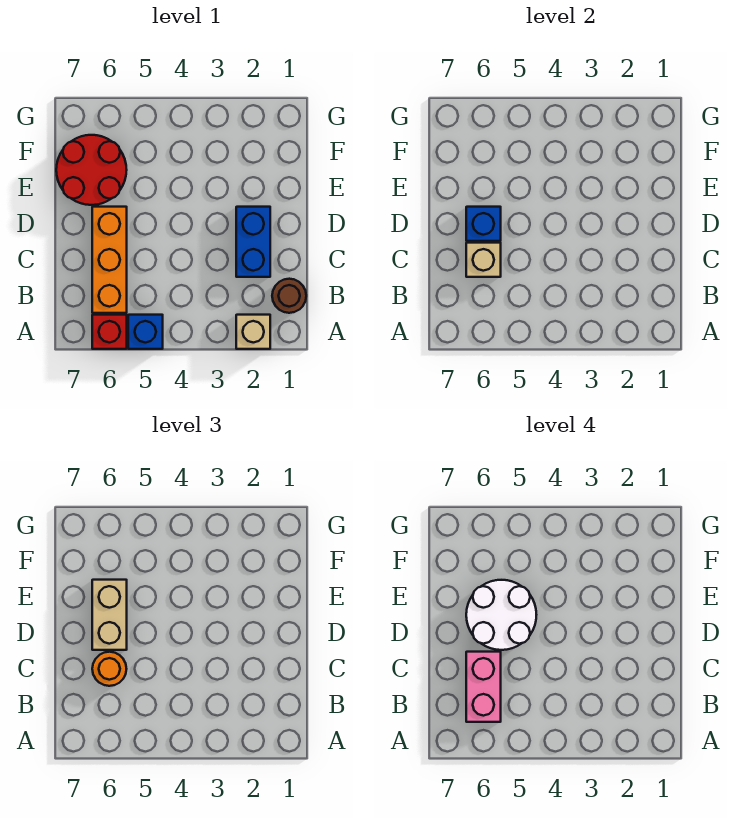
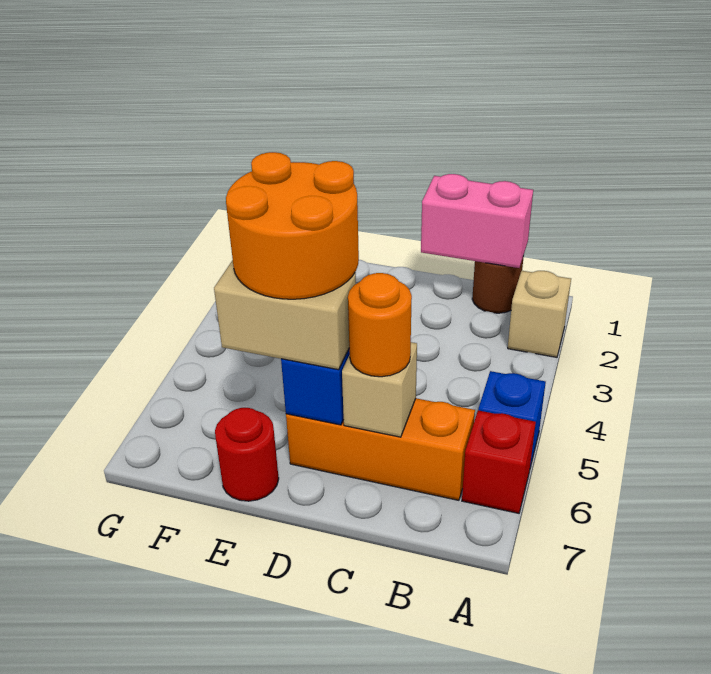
pink brick B6:C6 level 4 -> pink brick B1:C1 level 2
blue brick C2:D2 level 1 -> none
white round brick D5:E6 level 4 -> orange round brick D5:E6 level 4
red round brick E6:F7 level 1 -> red round brick E7 level 1

